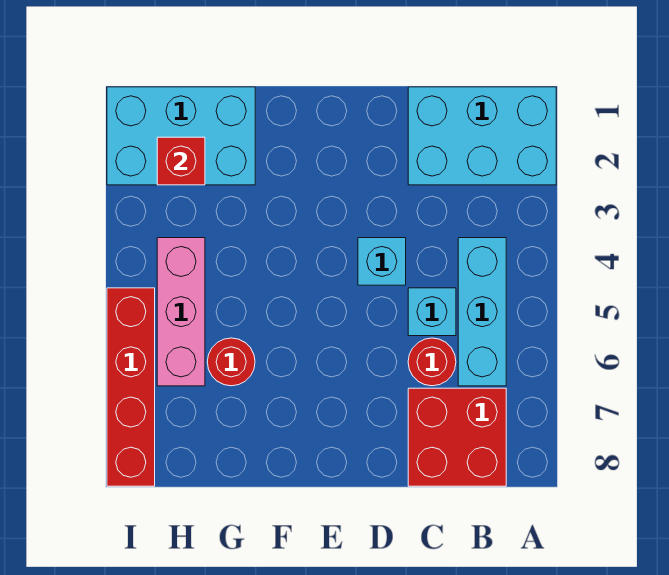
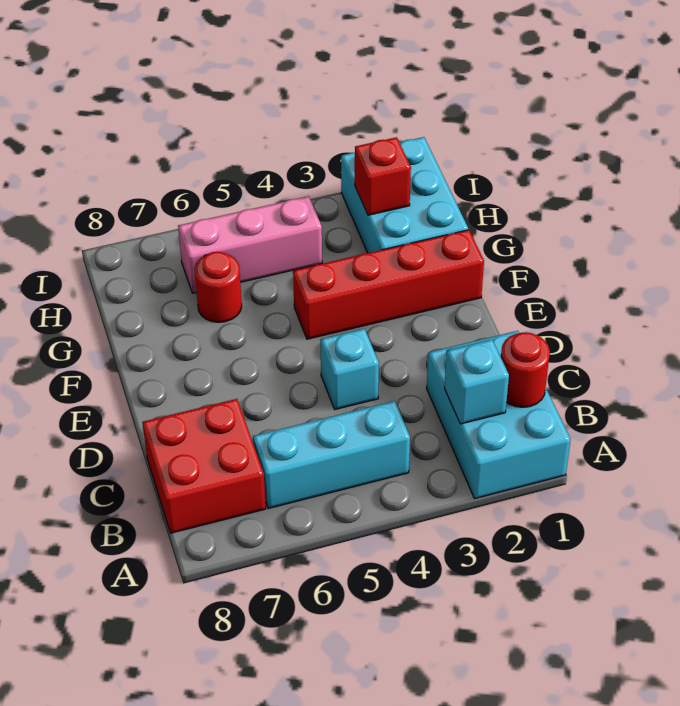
cyan brick C5 level 1 -> cyan brick B2 level 2
red round brick C6 level 1 -> red round brick B1 level 2
red brick I5:I8 level 1 -> red brick F1:F4 level 1

